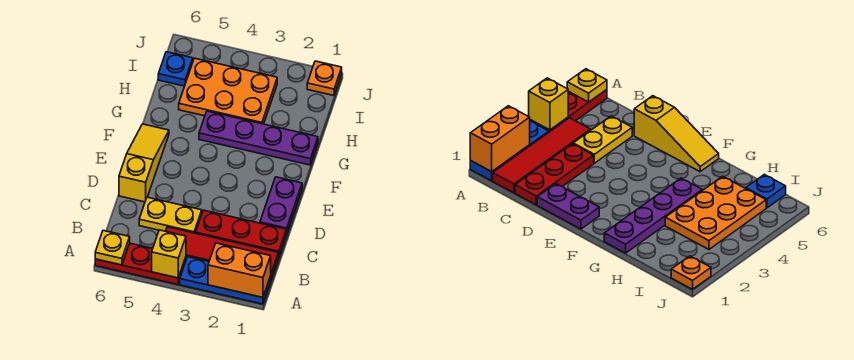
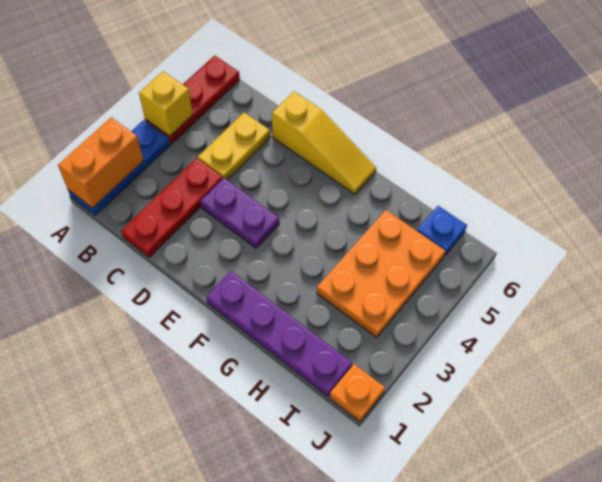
yellow plate A6 level 2 -> none
red tile B1:B4 level 1 -> none
purple plate D1:E1 level 1 -> purple plate D3:E3 level 1
purple plate G1:G4 level 1 -> purple plate F1:I1 level 1

